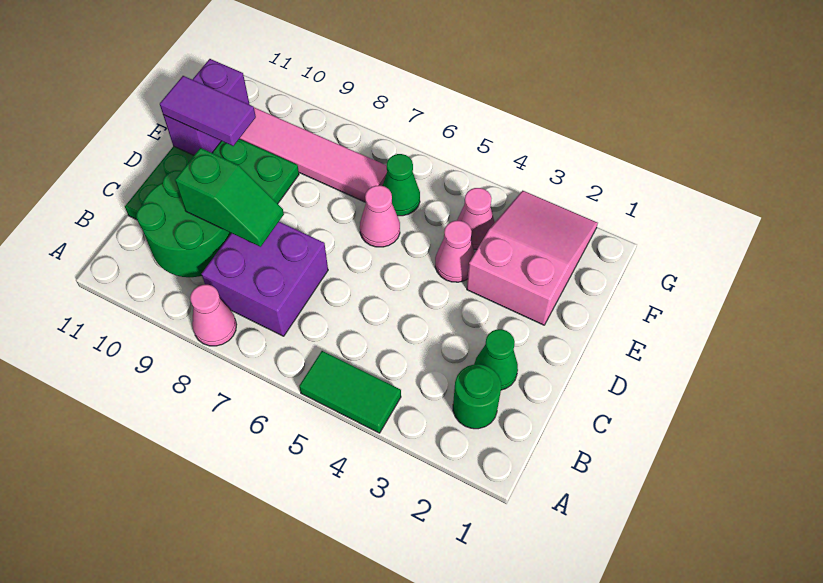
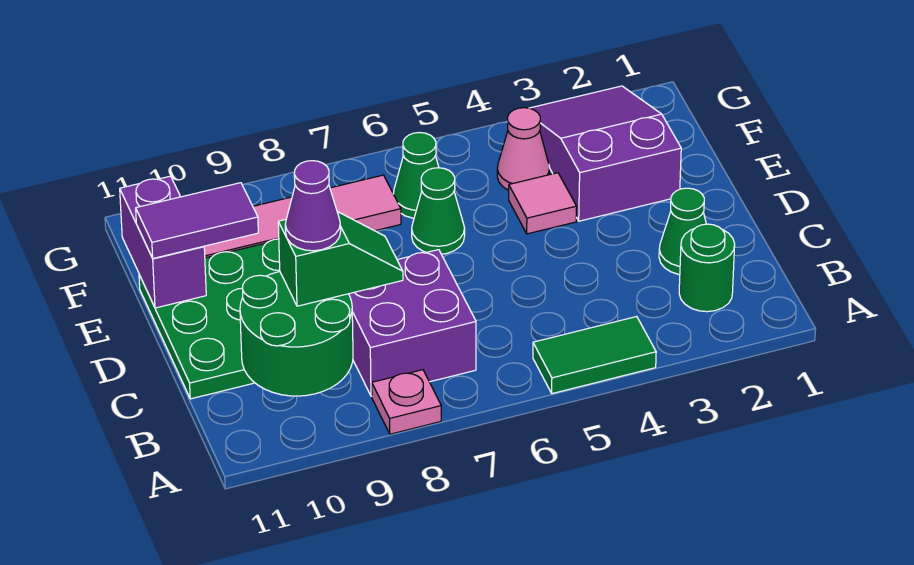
pink cone A8 level 1 -> pink plate A8 level 1
none -> purple cone C9 level 4
pink slope E2:G3 level 1 top E -> purple slope E2:G3 level 1 top E
pink cone E4 level 1 -> pink tile E4 level 1
pink cone E6 level 1 -> green cone E6 level 1

